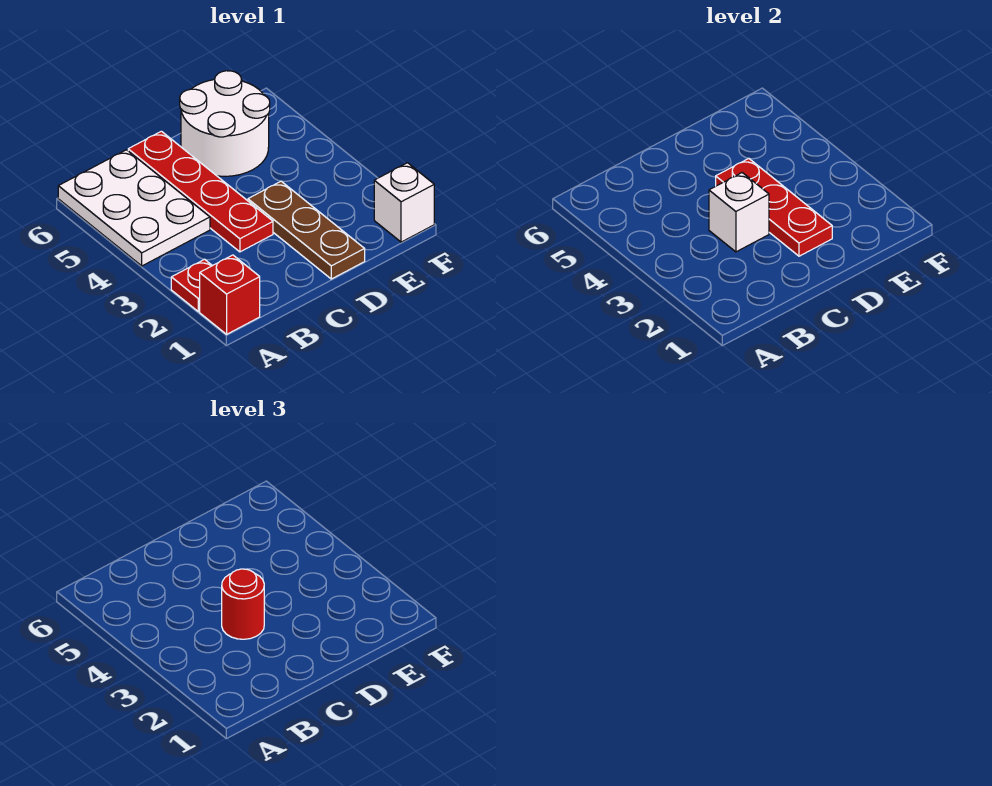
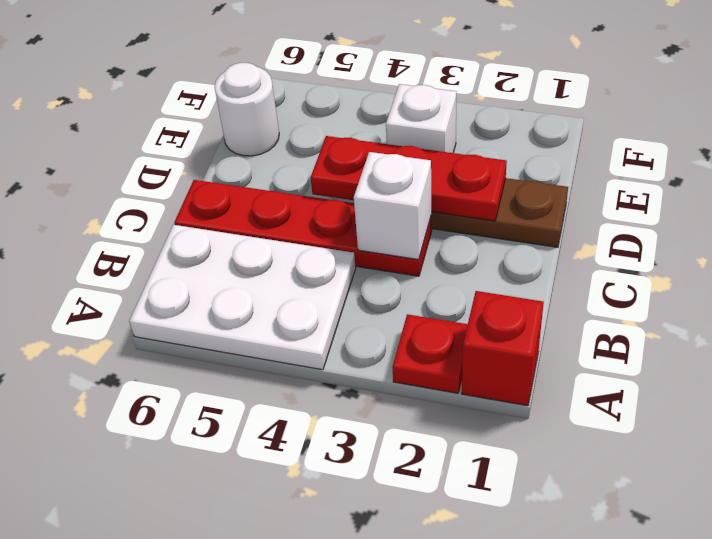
red round brick C3 level 3 -> none
white round brick D5:E6 level 1 -> white round brick E6 level 1
white brick F1 level 1 -> white brick E3 level 1

